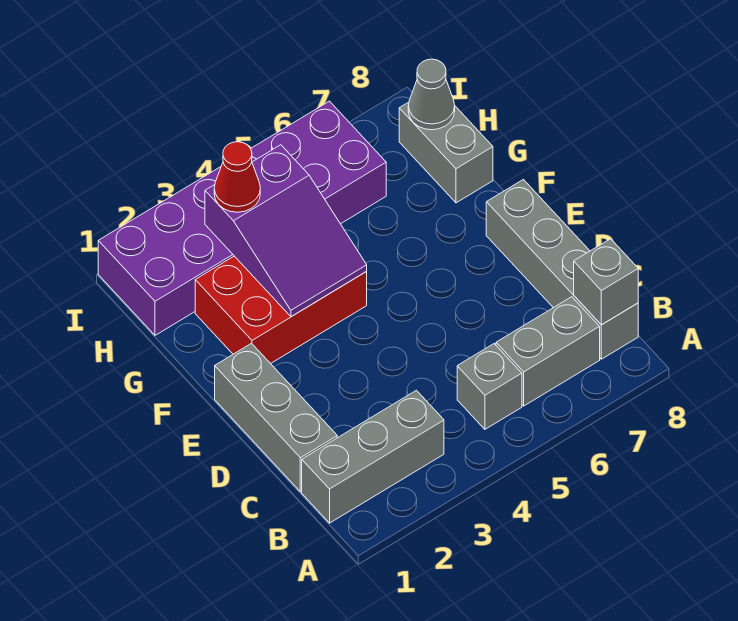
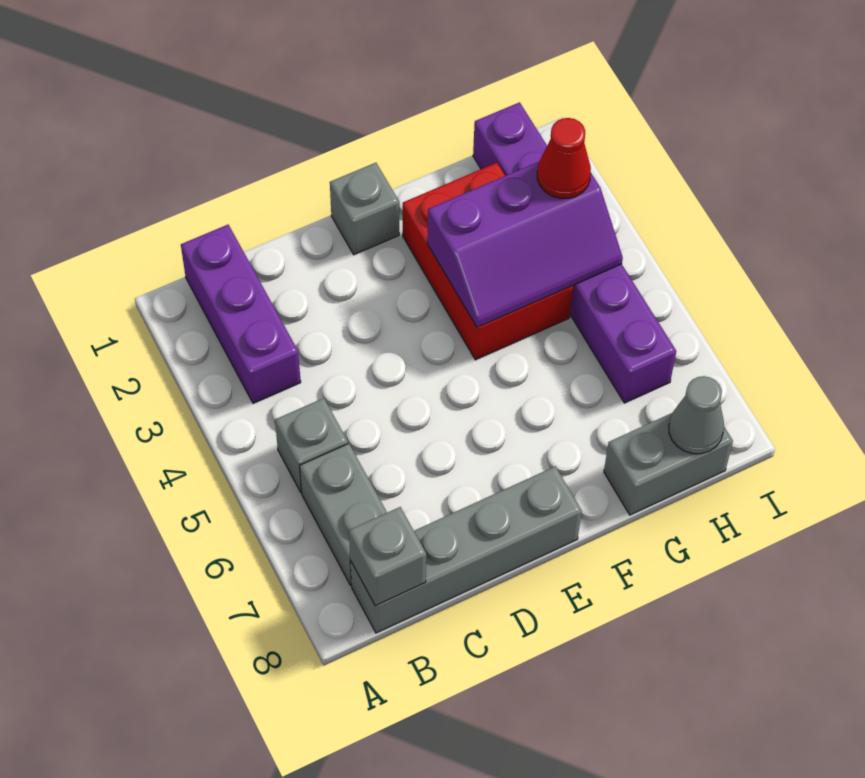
grey brick B1:B3 level 1 -> purple brick B1:B3 level 1
grey brick C1:E1 level 1 -> grey brick E1 level 1
purple slope F3:H4 level 2 top H -> purple slope F3:H4 level 2 top 3
purple brick H1:I6 level 1 -> purple brick H1:H6 level 1

